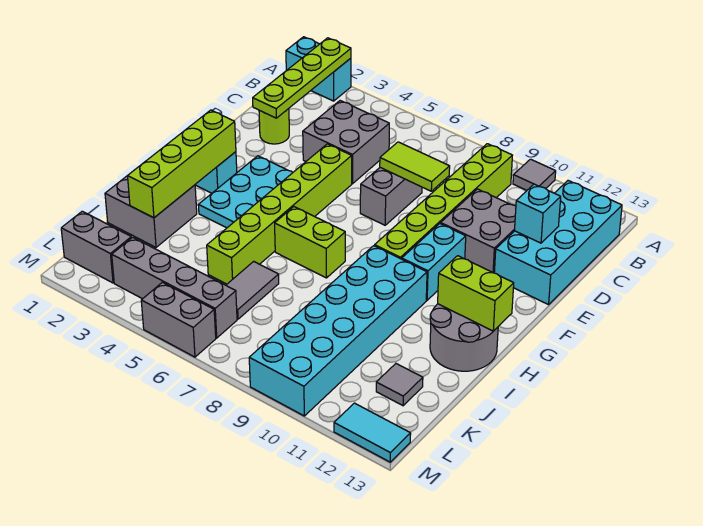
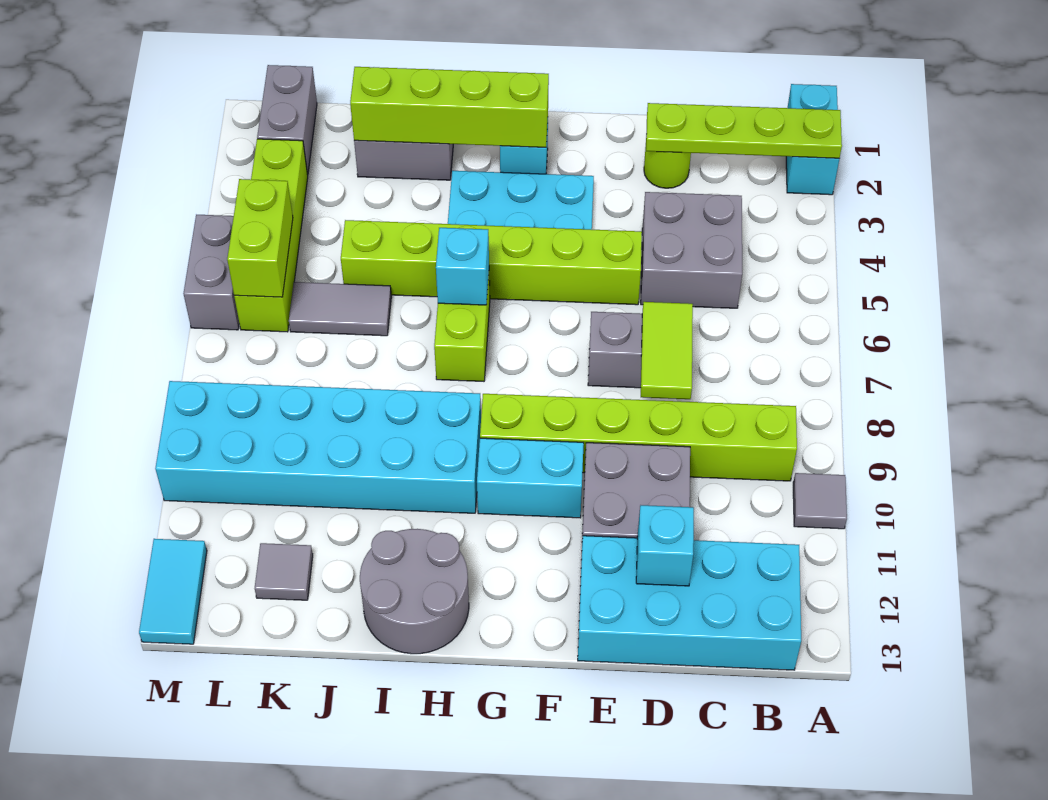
none -> cyan brick H6 level 2
lime brick H12:H13 level 2 -> lime brick L5:L6 level 2
grey brick L3:L6 level 1 -> lime brick L3:L6 level 1

